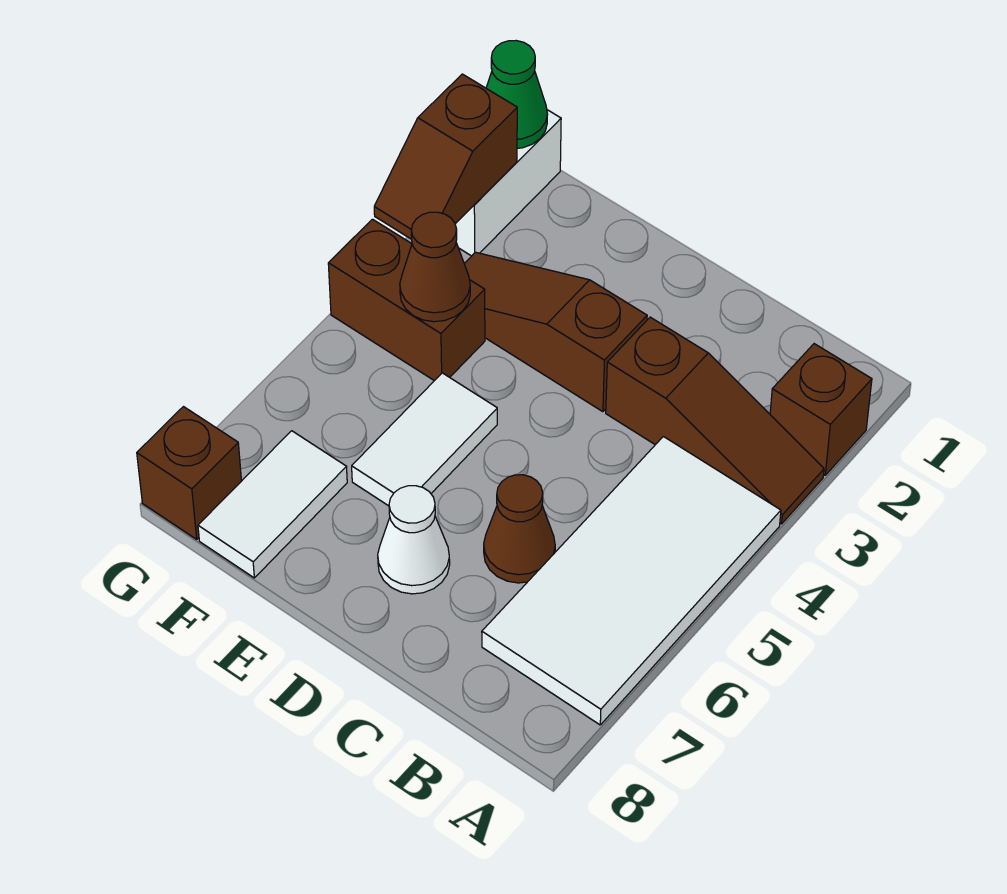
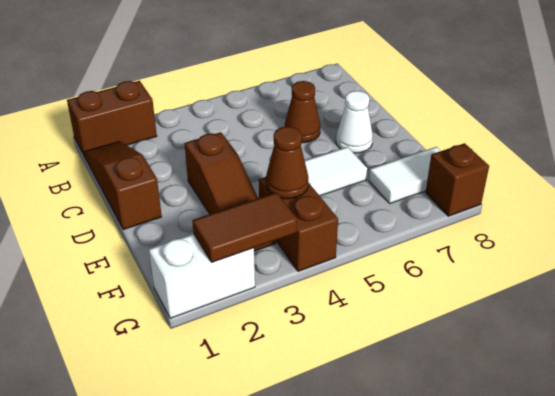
brown brick A2 level 1 -> brown brick A1:A2 level 1
brown slope A3:C3 level 1 top C -> brown slope B1:D1 level 1 top D
white tile A4:B7 level 1 -> none
green cone G1 level 2 -> none
brown slope G2:G3 level 2 top 2 -> brown tile G2:G3 level 2

